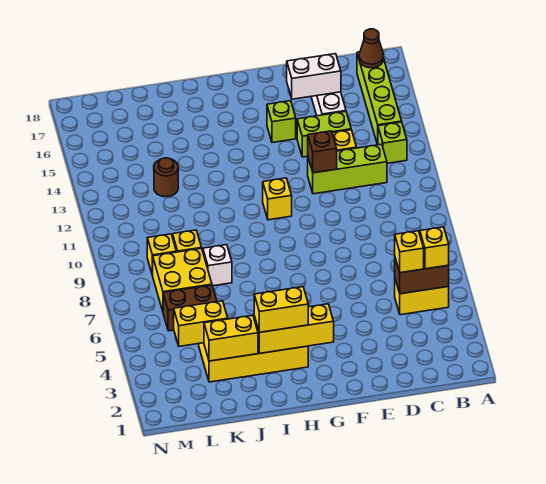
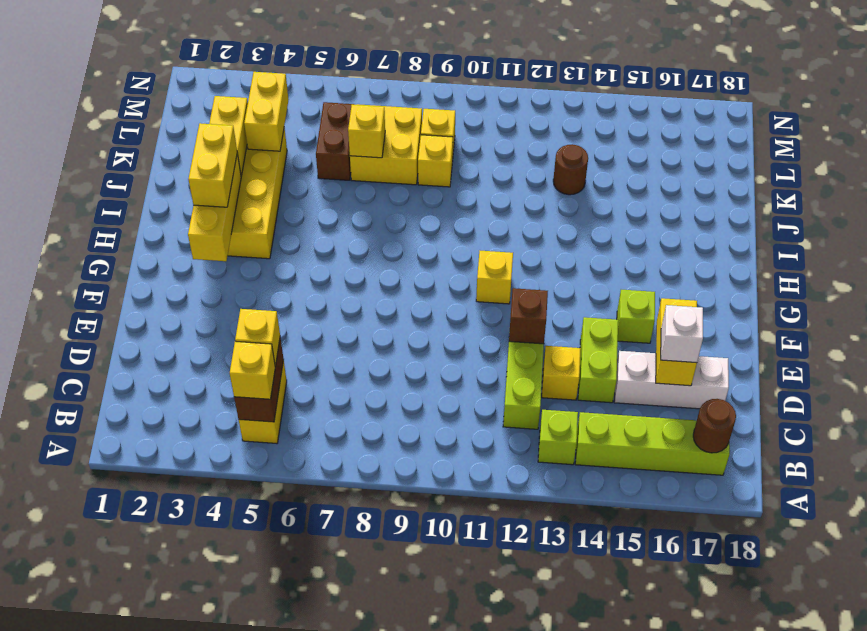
brown cone B17 level 2 -> brown round brick B17 level 2
white brick D16:E16 level 2 -> yellow brick D16:E16 level 2
white brick J8 level 1 -> white brick D16 level 3
none -> yellow brick K7 level 2

